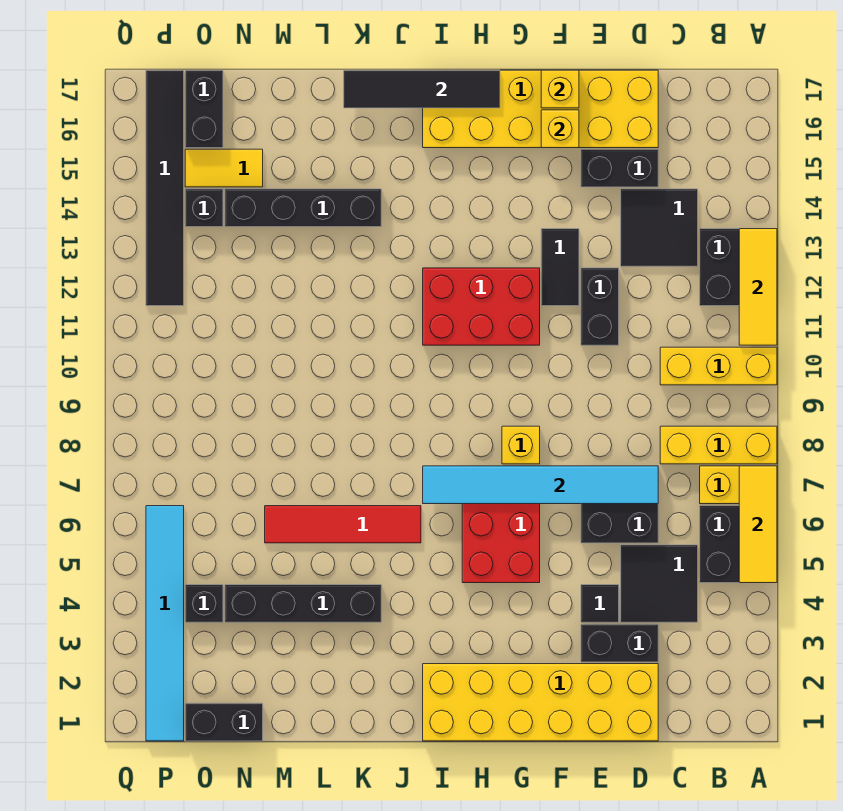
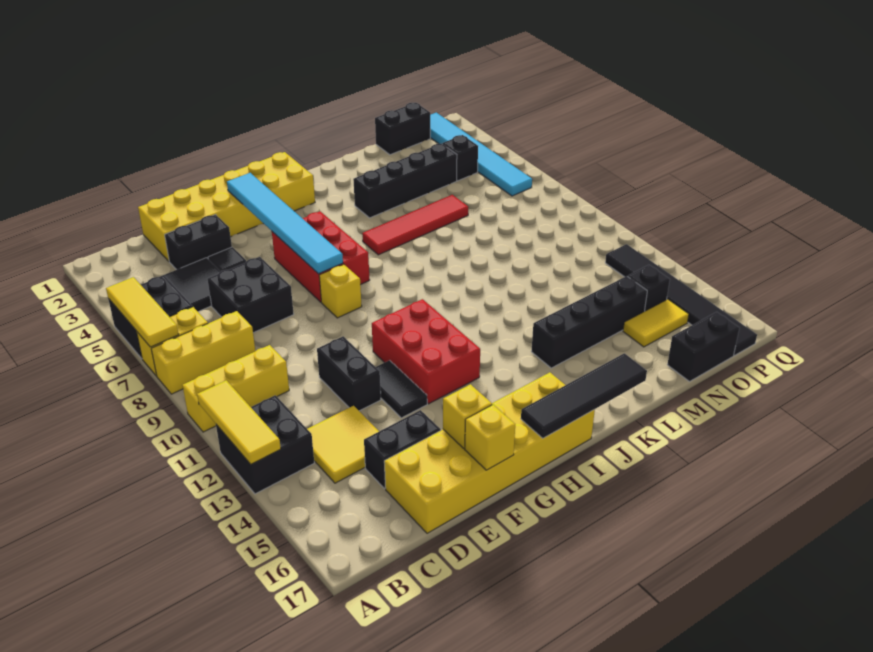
black tile C13:D14 level 1 -> yellow tile C13:D14 level 1
cyan tile D7:I7 level 2 -> cyan tile G2:G7 level 2
red brick G11:I12 level 1 -> red brick G11:H13 level 1
black brick O16:O17 level 1 -> black brick N17:O17 level 1

